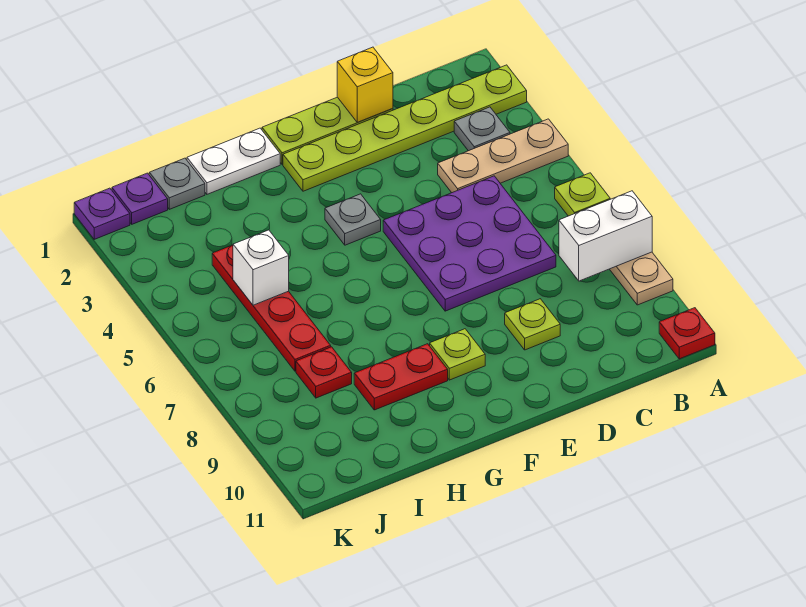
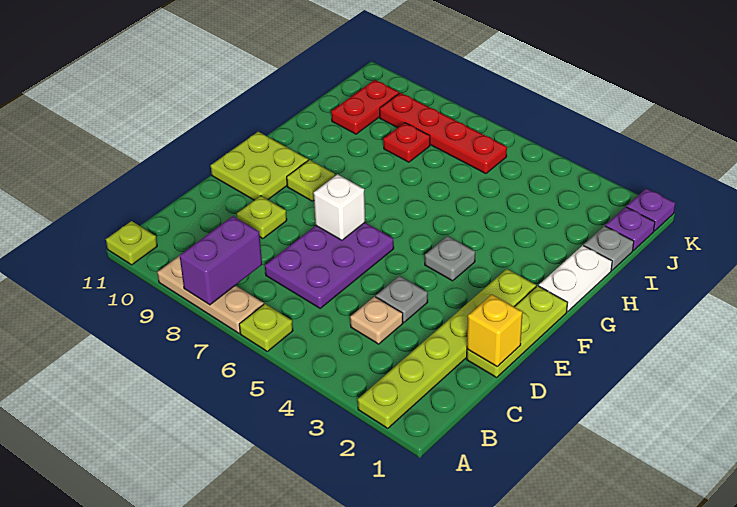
tan plate A4:C4 level 1 -> tan plate C4 level 1
white brick A8:B8 level 2 -> purple brick A8:B8 level 2
red plate A11 level 1 -> lime plate A11 level 1
grey plate B3 level 1 -> grey plate D4 level 1
purple plate C5:E7 level 1 -> purple plate C6:E7 level 1
none -> lime plate E10:F11 level 1
red plate G9:H9 level 1 -> red plate I10:J10 level 1
red plate I4:I7 level 1 -> red plate J6:J9 level 1
white brick I5 level 2 -> white brick E7 level 2

